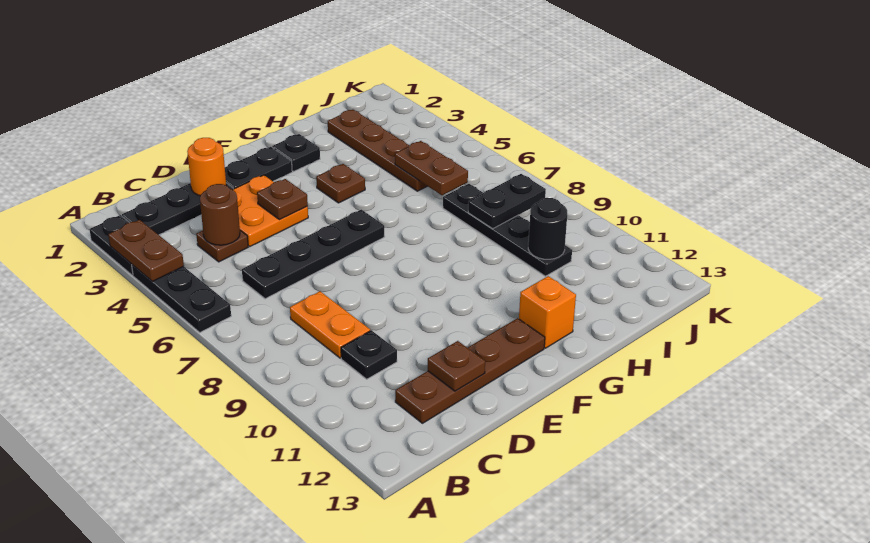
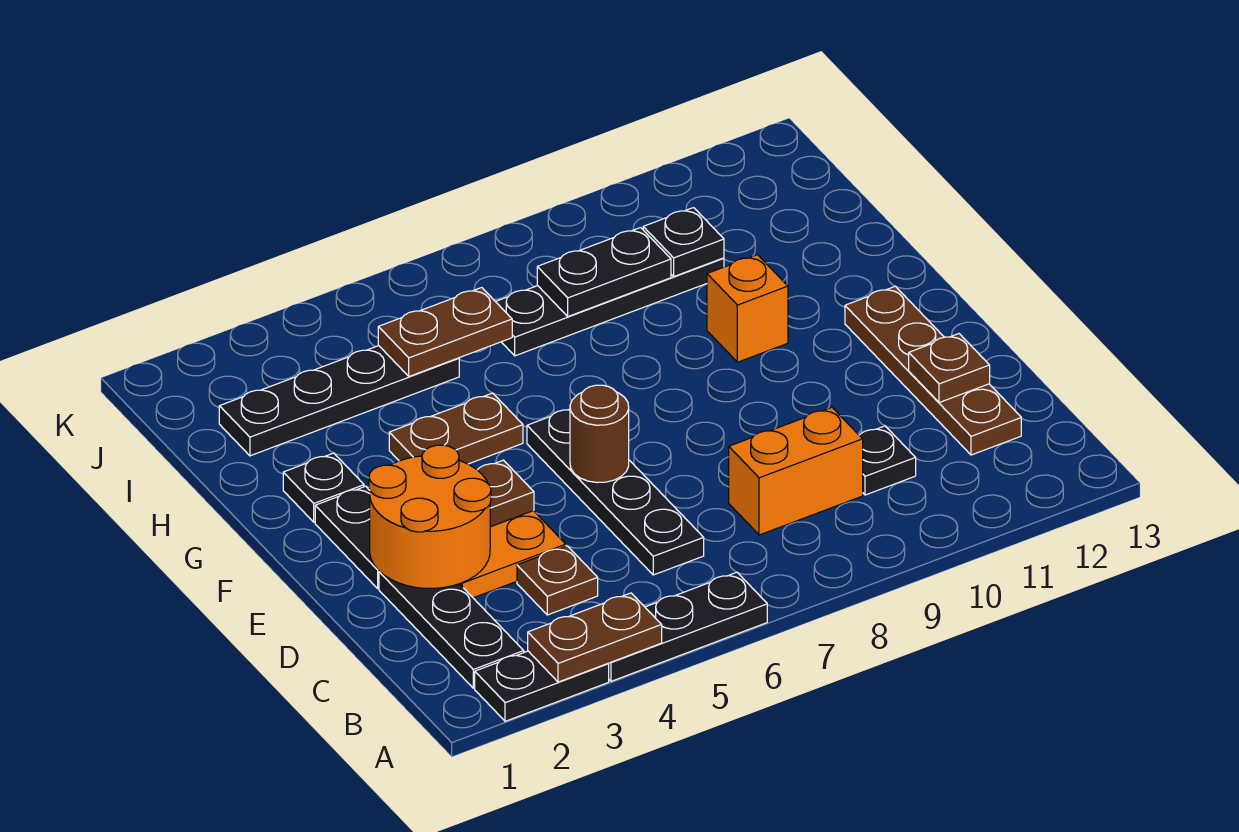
brown round brick C4 level 2 -> brown round brick E6 level 2
orange plate C8:C9 level 1 -> orange brick C8:C9 level 1
orange round brick D2 level 2 -> orange round brick D2:E3 level 2
brown plate G4 level 1 -> brown plate G4:G5 level 1
orange brick G12 level 1 -> orange brick G10 level 1
brown plate I2:I5 level 1 -> black plate I2:I5 level 1
black plate I8:J8 level 2 -> black plate I8:I9 level 2
black round brick I10 level 2 -> black plate I10 level 2

